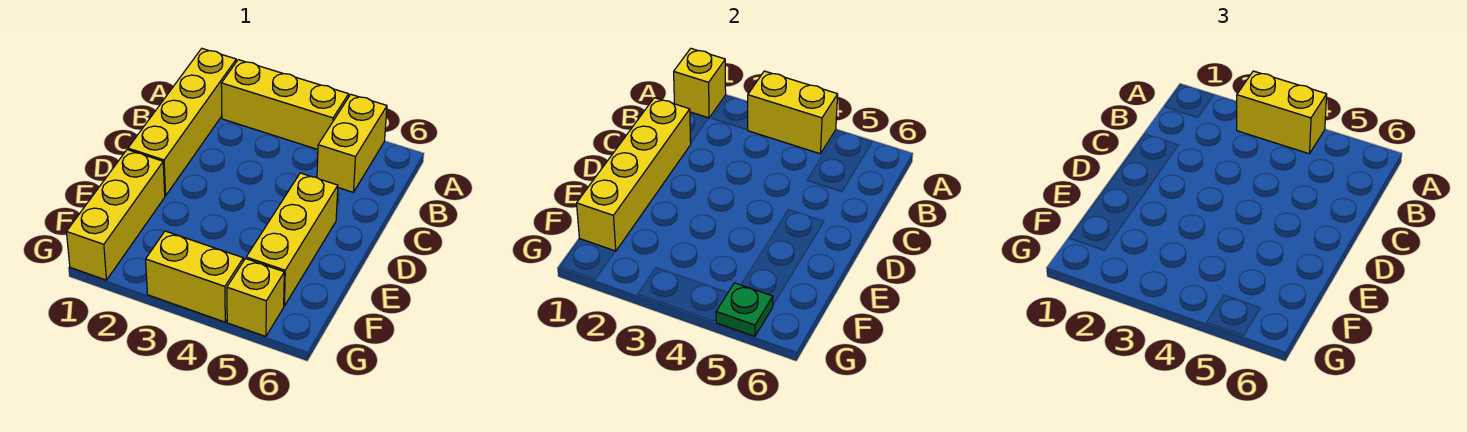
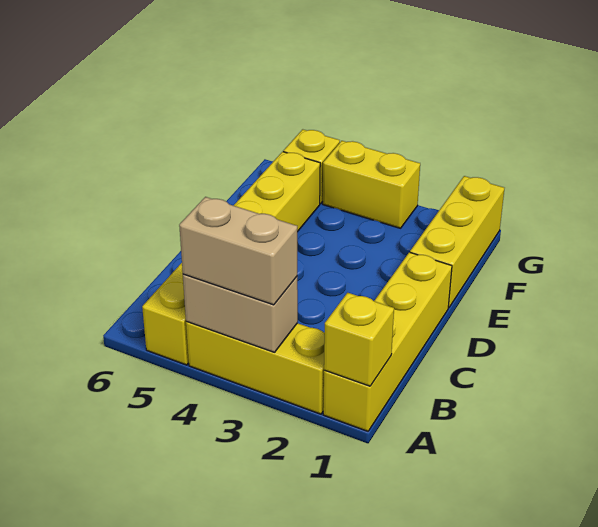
yellow brick A3:A4 level 2 -> tan brick A3:A4 level 2
yellow brick A3:A4 level 3 -> tan brick A3:A4 level 3
yellow brick C1:F1 level 2 -> none
green plate G5 level 2 -> none

